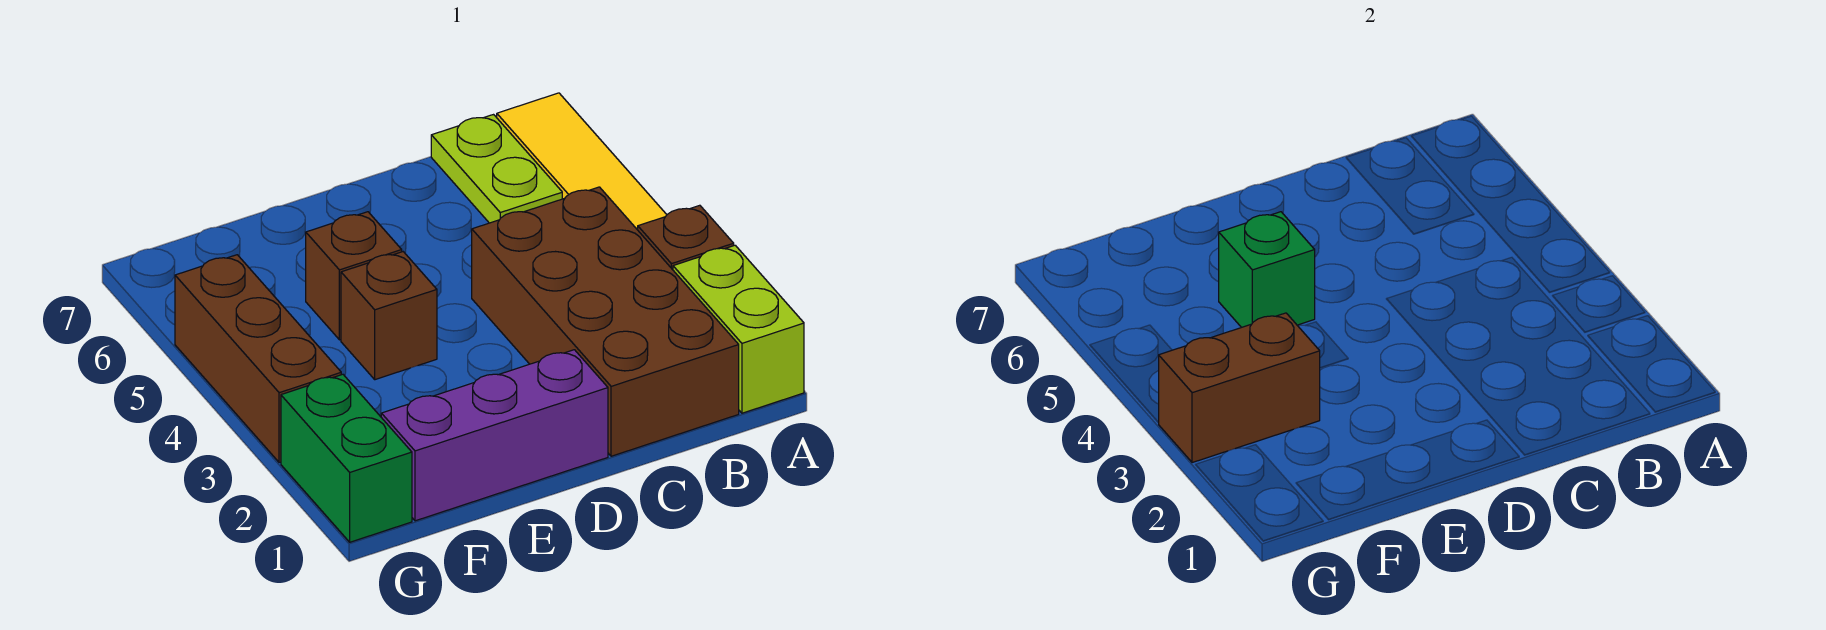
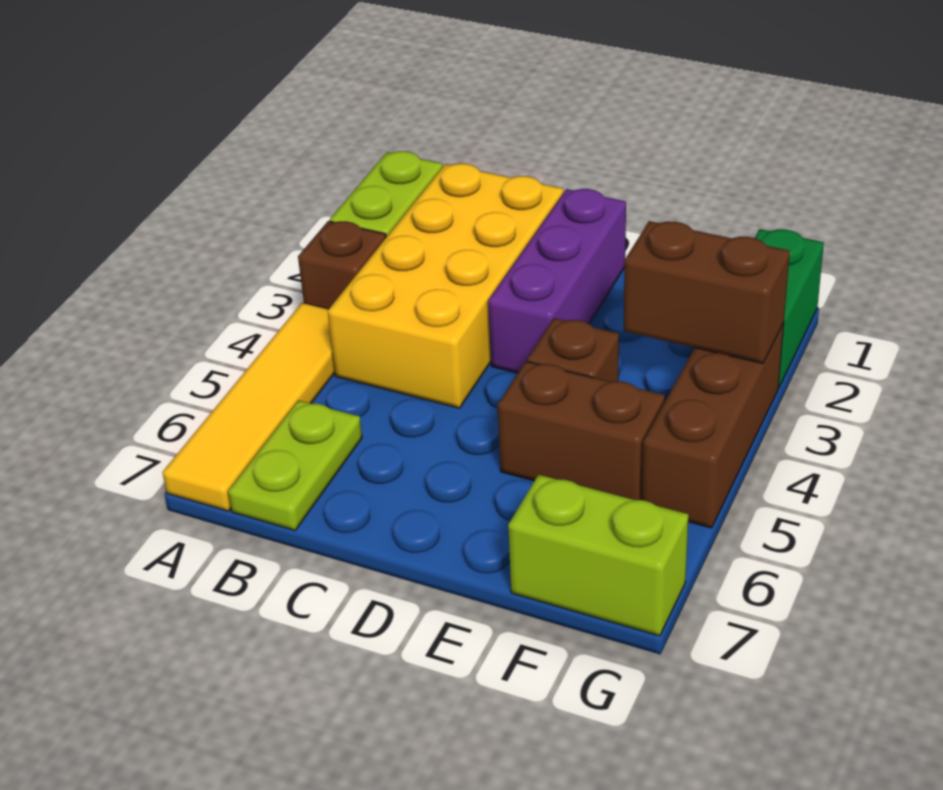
brown brick B1:C4 level 1 -> yellow brick B1:C4 level 1
purple brick D1:F1 level 1 -> purple brick D1:D3 level 1
brown brick E5 level 1 -> brown brick E5:F5 level 1
green brick E5 level 2 -> none
none -> lime brick F7:G7 level 1

